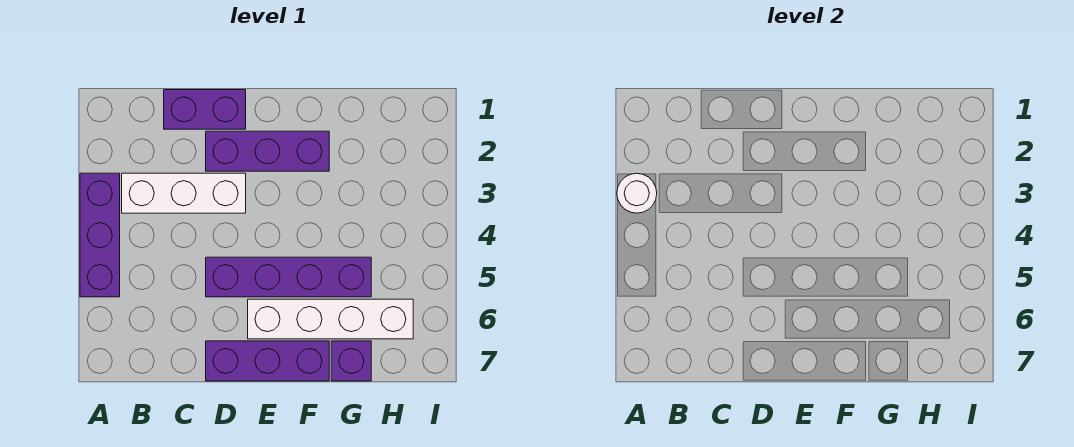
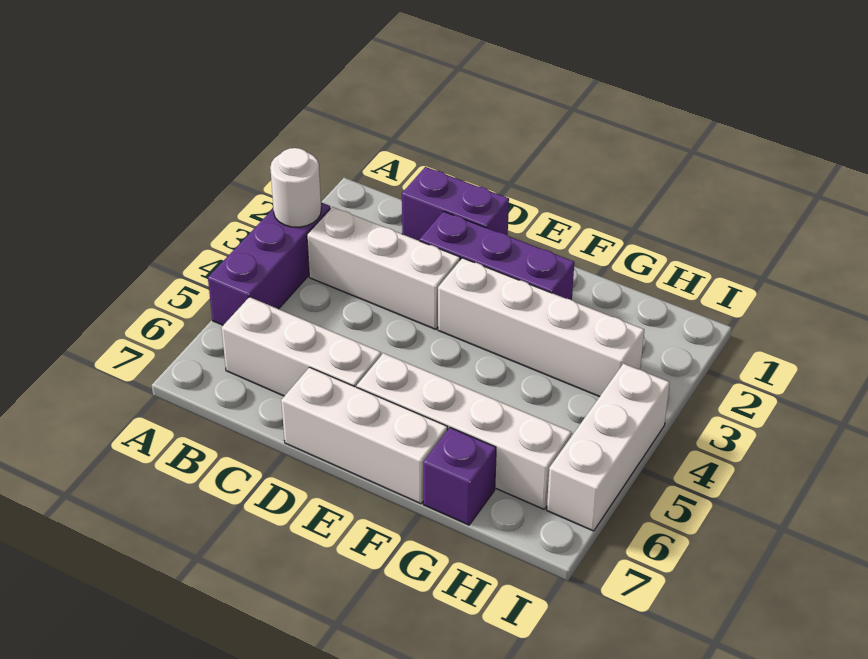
none -> white brick B6:D6 level 1
purple brick D5:G5 level 1 -> none
purple brick D7:F7 level 1 -> white brick D7:F7 level 1
none -> white brick E3:H3 level 1
none -> white brick I4:I6 level 1

